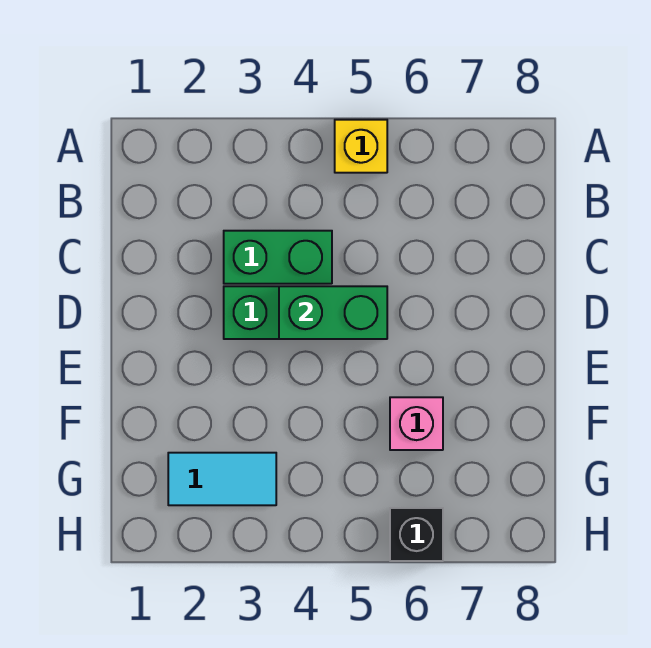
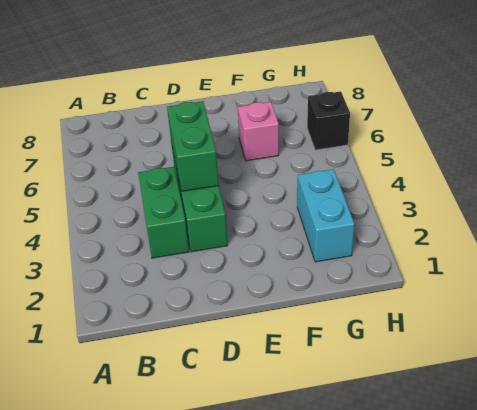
yellow brick A5 level 1 -> none
cyan tile G2:G3 level 1 -> cyan brick G2:G3 level 1

